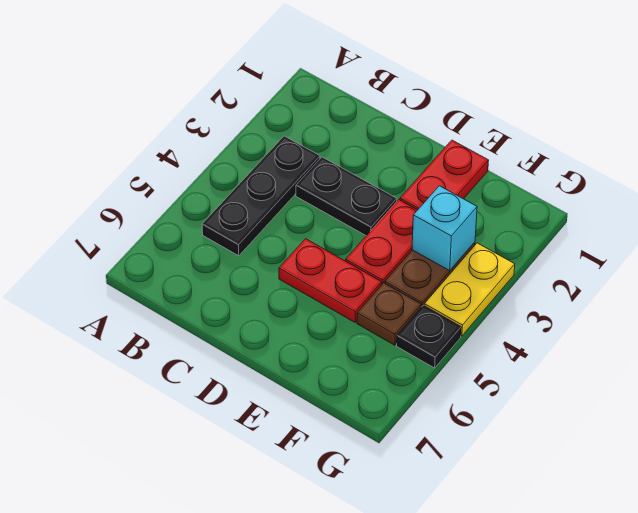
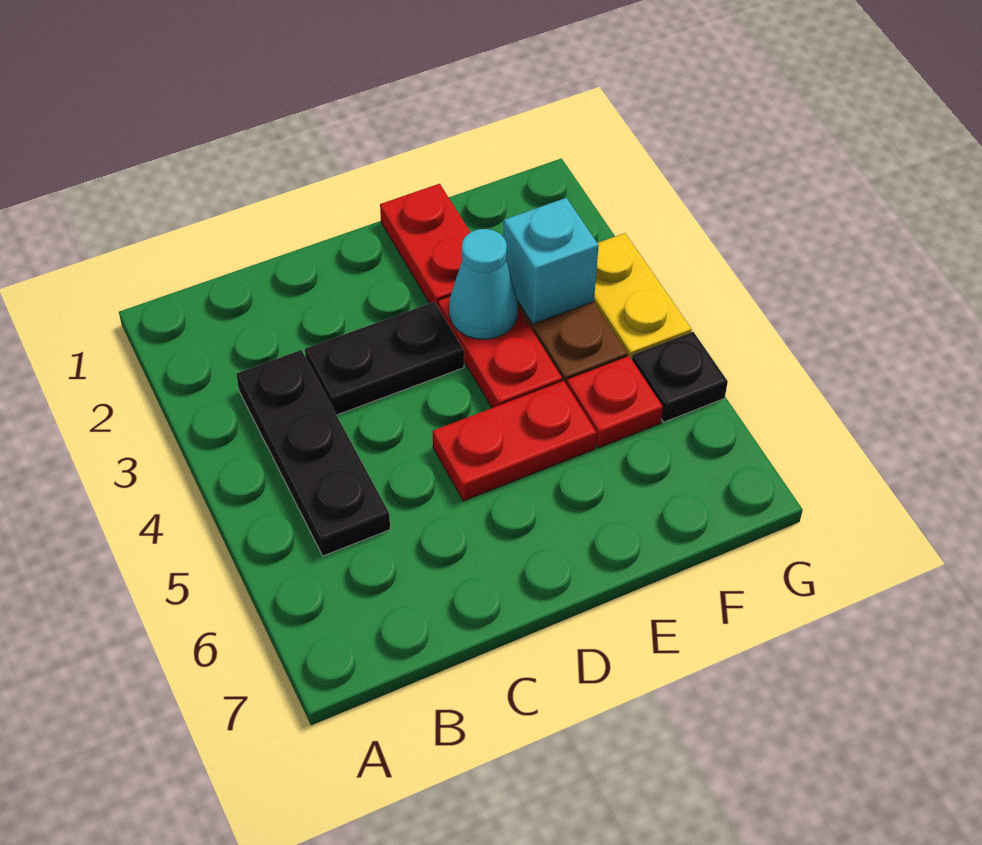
none -> cyan cone E3 level 2
brown plate F5 level 1 -> red plate F5 level 1

